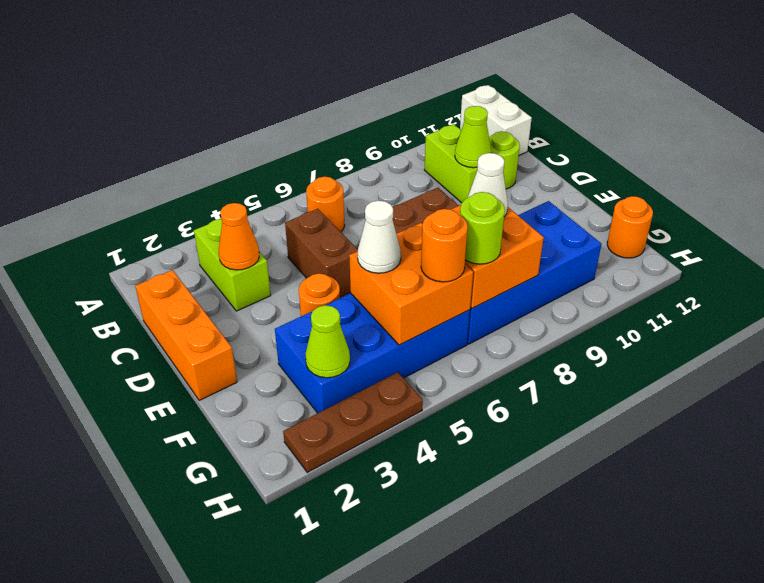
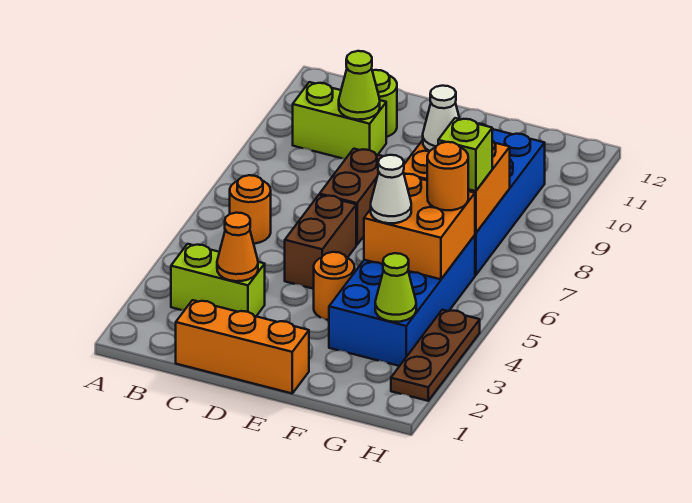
white brick A12:B12 level 1 -> none
brown brick C5:D5 level 1 -> brown brick D5:D6 level 1
lime round brick G7 level 3 -> lime brick G7 level 3
orange round brick G12 level 1 -> none

